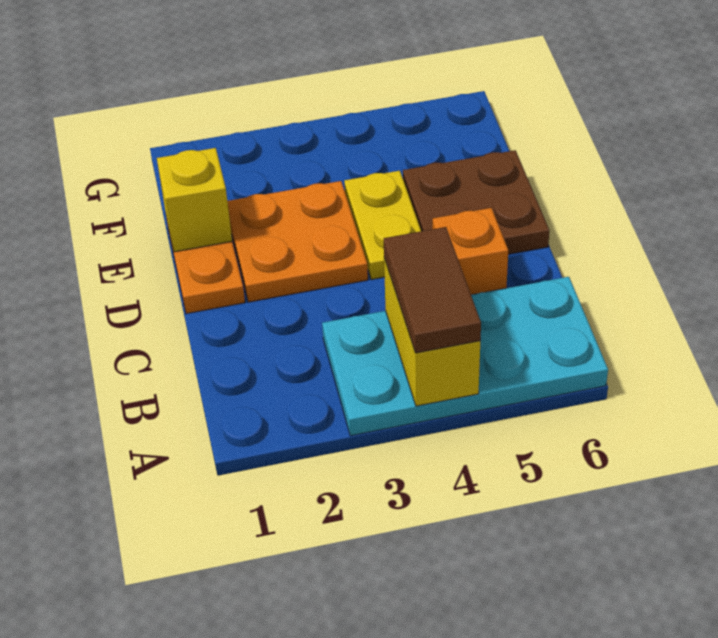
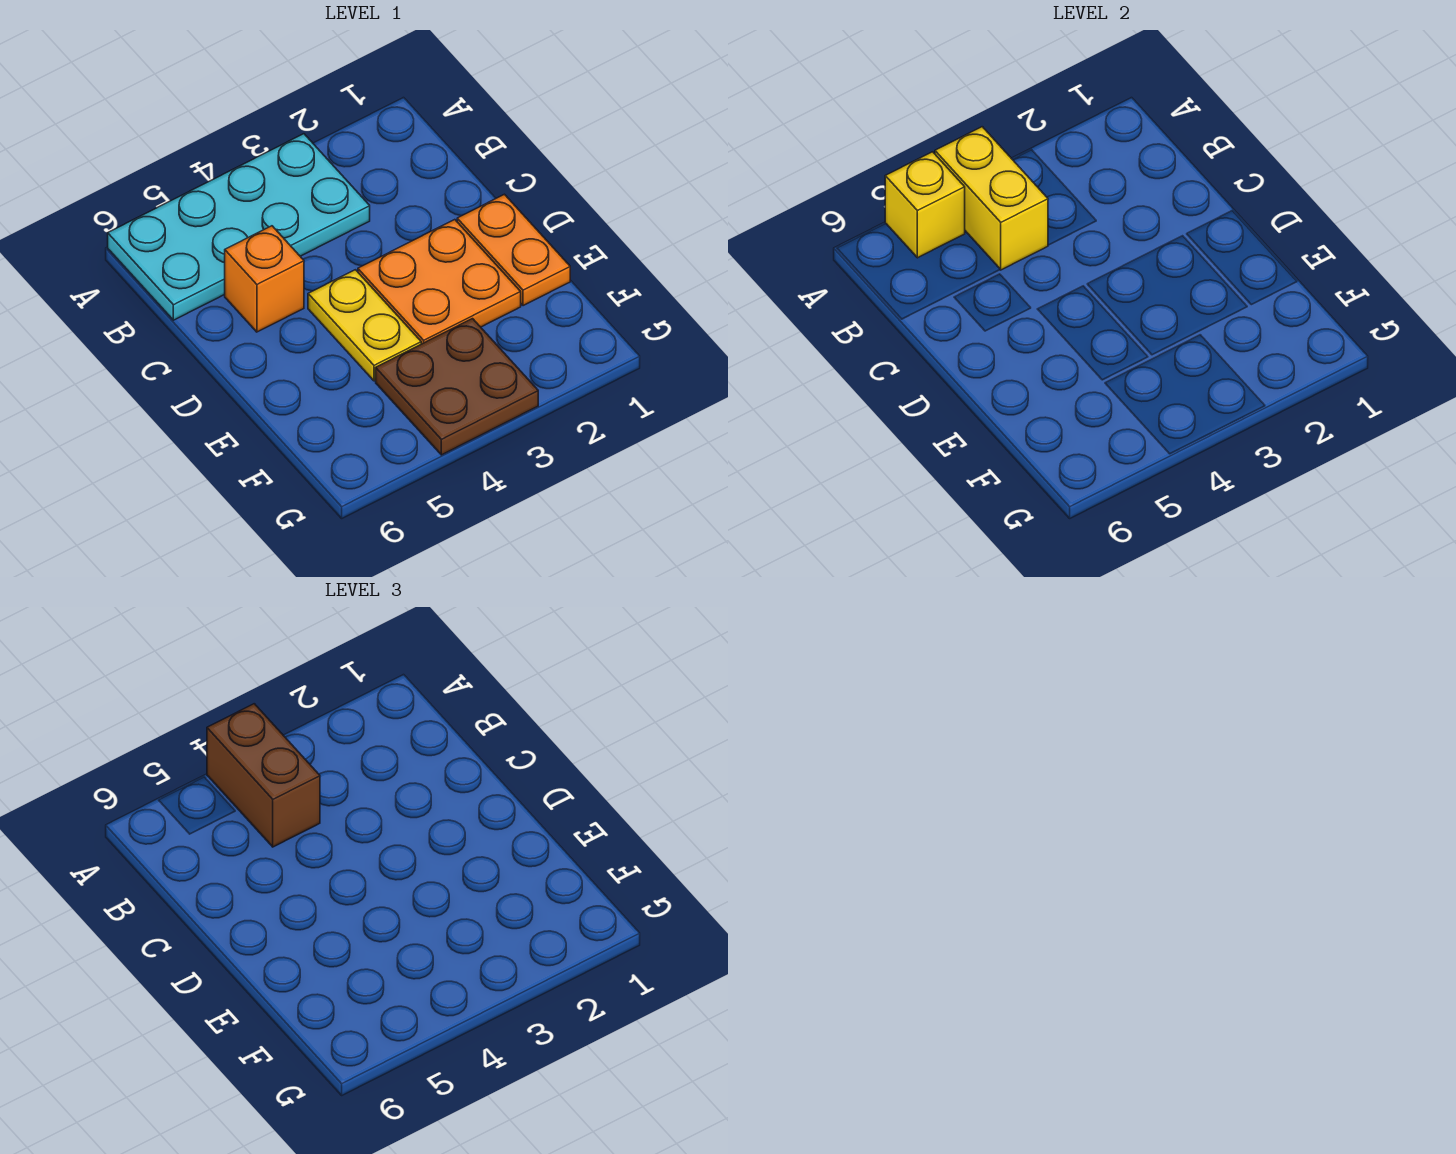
brown tile A4:B4 level 3 -> brown brick A4:B4 level 3
brown plate D5:E6 level 1 -> brown plate F3:G4 level 1
yellow brick E1 level 2 -> yellow brick A5 level 2

